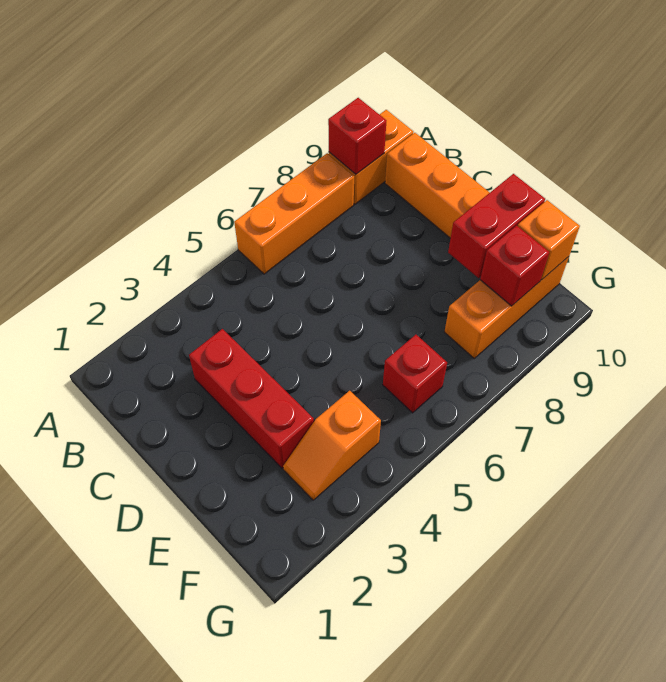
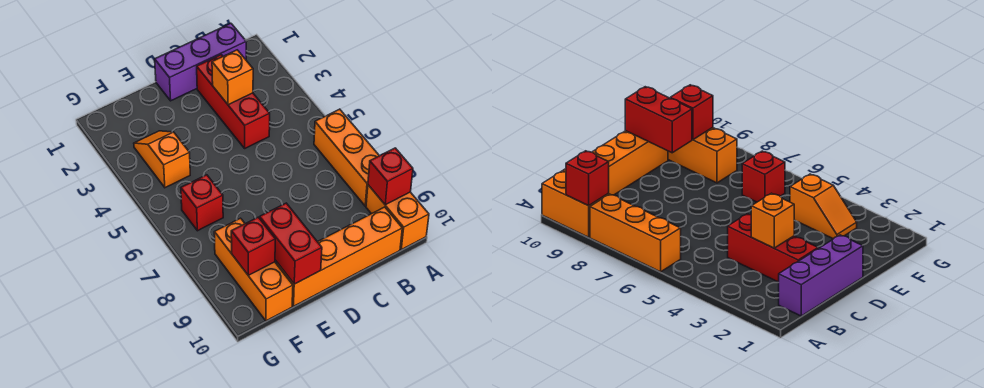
none -> purple brick B1:D1 level 1
red brick C3:E3 level 1 -> red brick C2:C4 level 1
orange brick F10 level 2 -> orange brick C3 level 2

